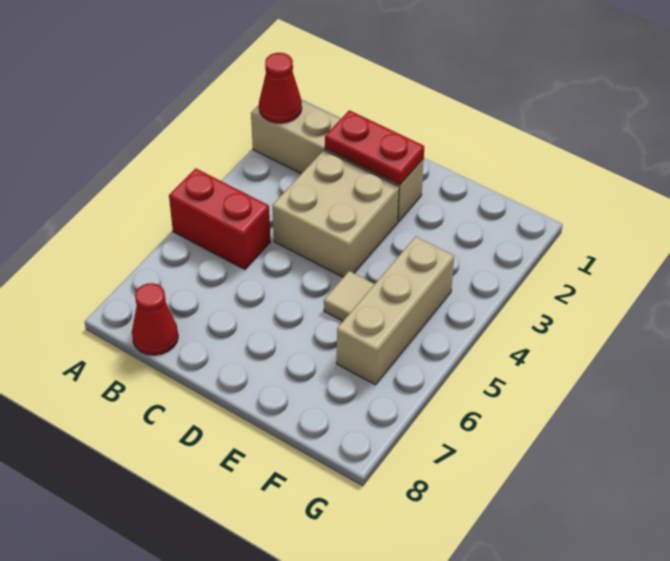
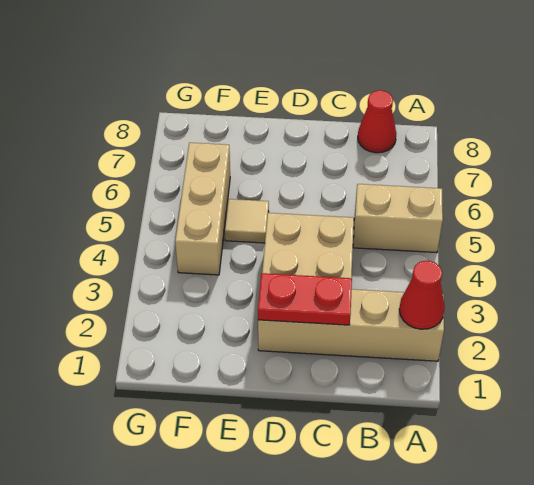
red brick A5:B5 level 1 -> tan brick A5:B5 level 1

